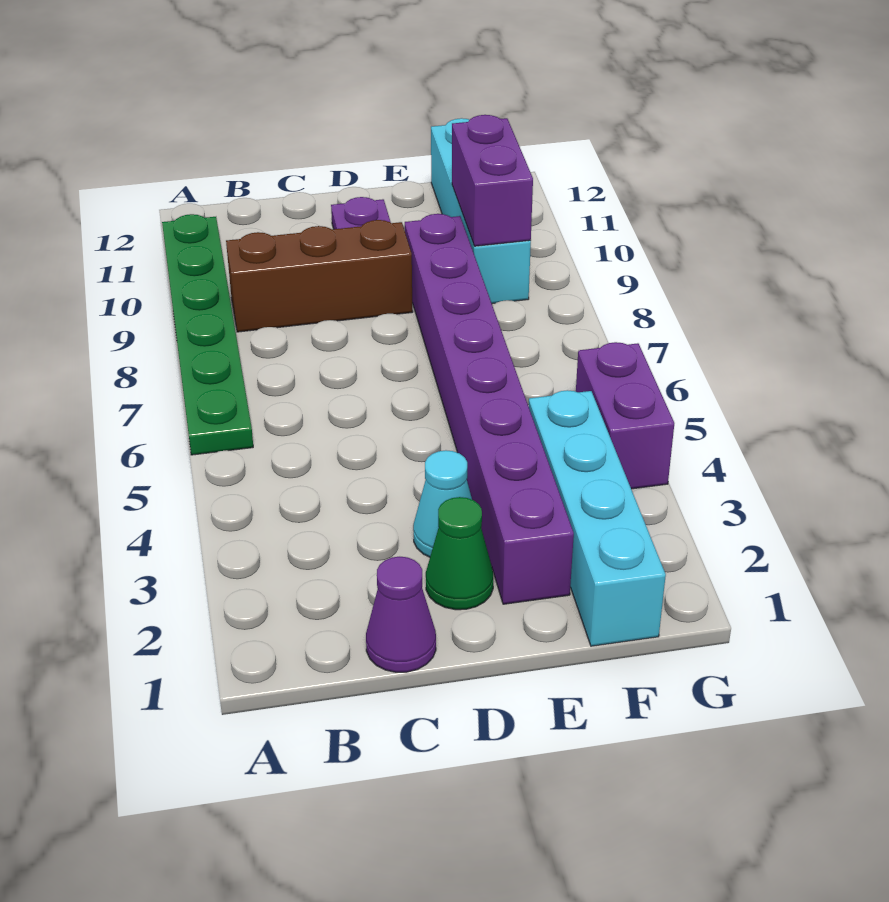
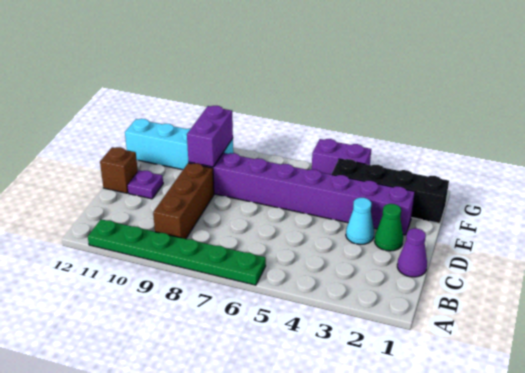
none -> brown brick D12 level 1
cyan brick F1:F4 level 1 -> black brick F1:F4 level 1
purple brick F9:F10 level 2 -> purple brick E9:F9 level 2

